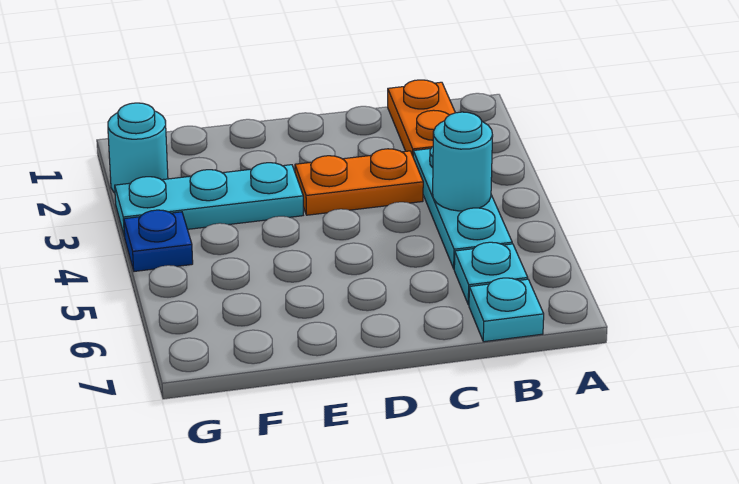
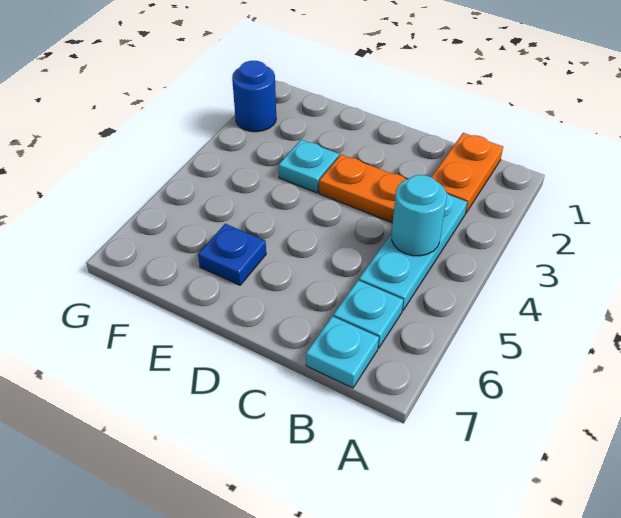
cyan plate E3:G3 level 1 -> cyan plate E3 level 1
cyan round brick G2 level 1 -> blue round brick G2 level 1
blue plate G4 level 1 -> blue plate E6 level 1

